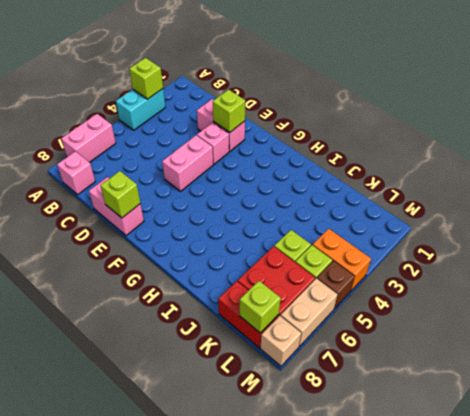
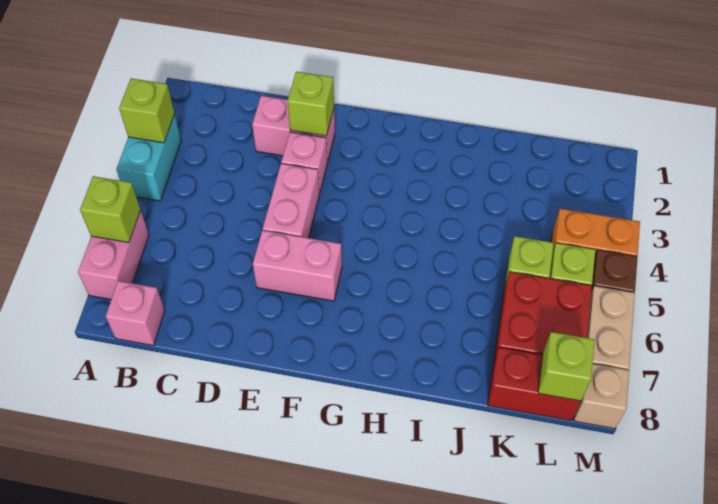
pink brick D8:E8 level 1 -> pink brick E6:F6 level 1
lime brick E8 level 2 -> lime brick A6 level 2

